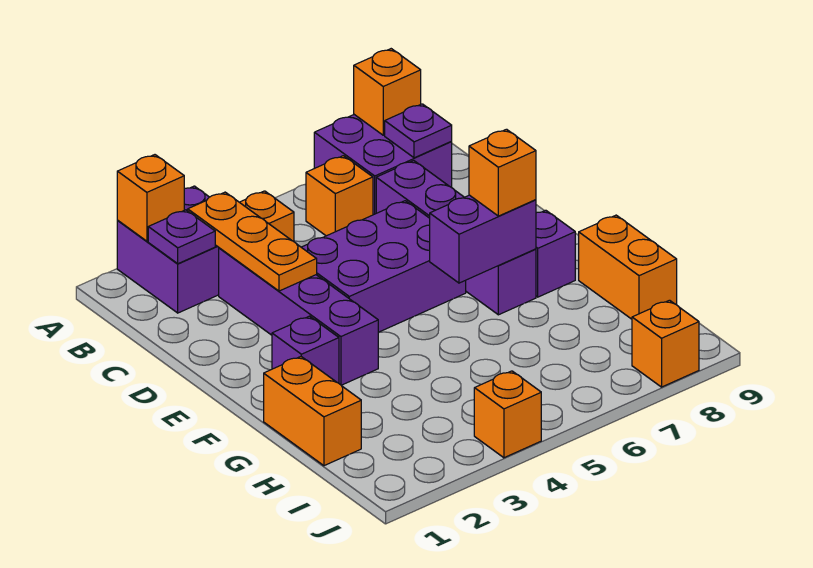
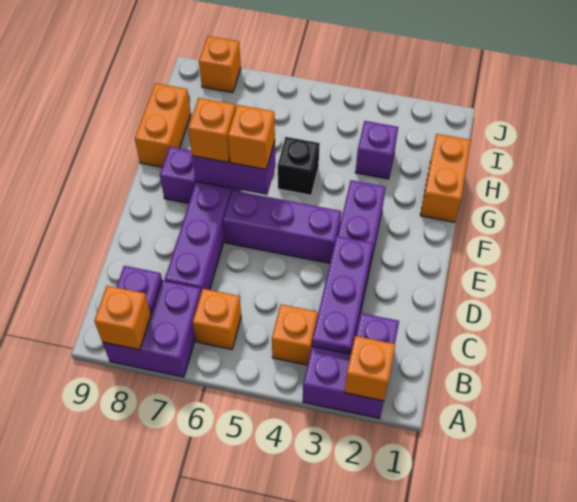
orange plate B3:D3 level 2 -> purple plate B3:D3 level 2
purple brick D4:E6 level 1 -> purple brick E4:E6 level 1
purple brick F2 level 1 -> purple brick H3 level 1
none -> black brick G5 level 1
orange brick J4 level 1 -> orange brick F6 level 3

